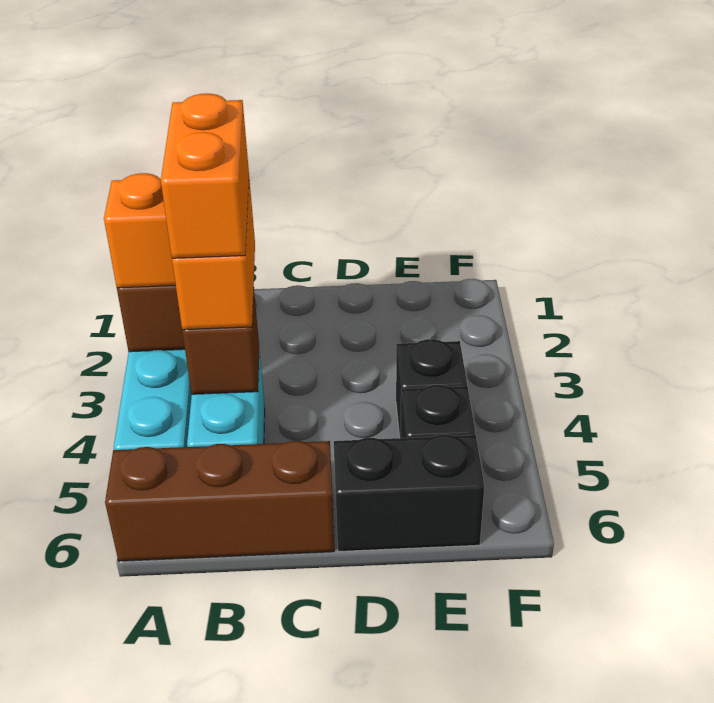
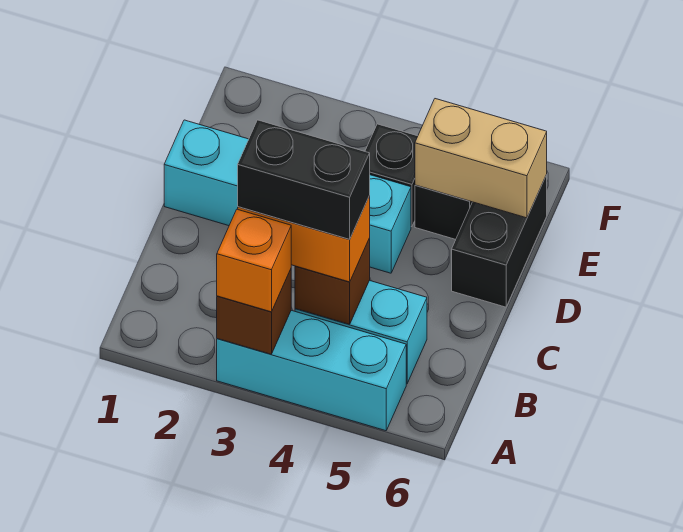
brown brick A6:C6 level 1 -> none
orange brick B3:B4 level 4 -> black brick B3:B4 level 4
none -> cyan brick D1:D4 level 1
none -> tan brick E5:E6 level 2

